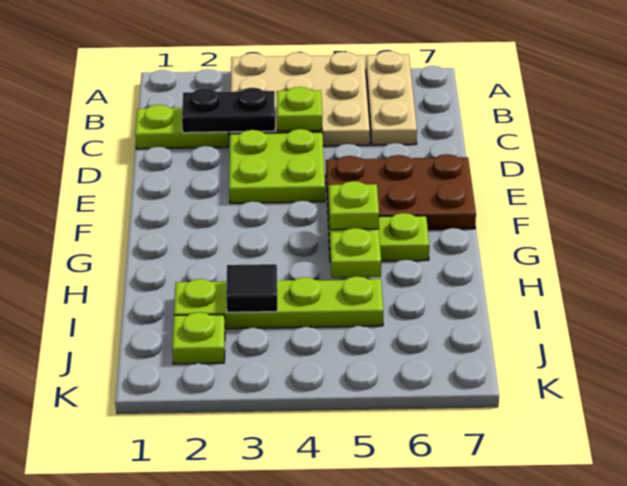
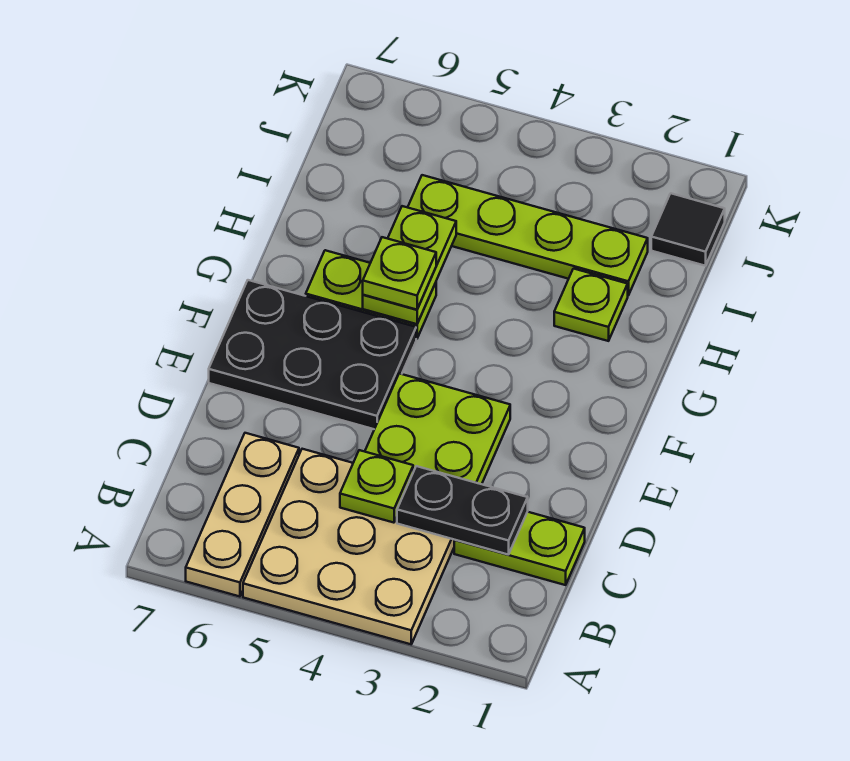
brown plate E5:F7 level 1 -> black plate E5:F7 level 1
black tile I3 level 2 -> black tile J1 level 1
lime plate J2 level 1 -> lime plate H2 level 1

